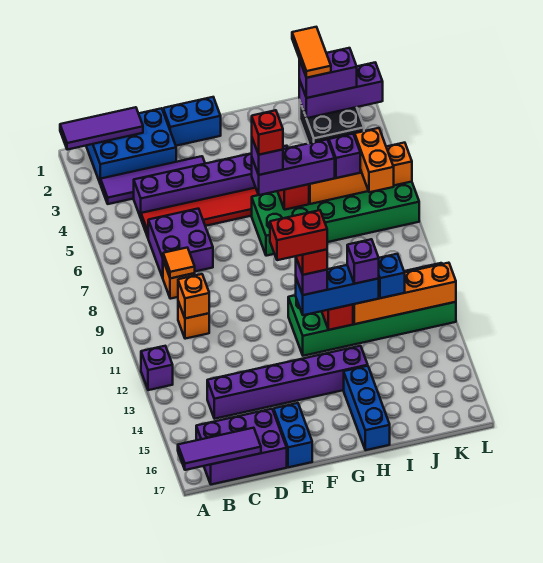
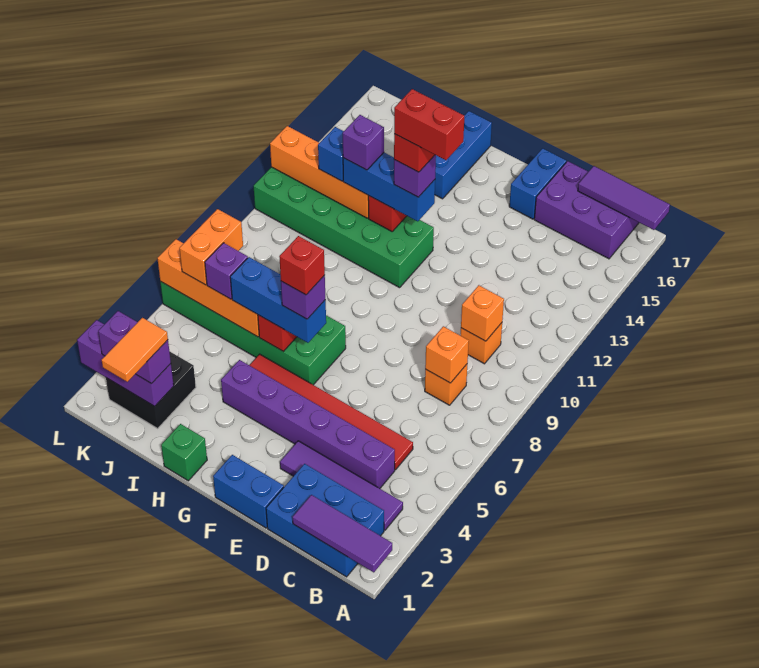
purple brick A12 level 1 -> none
purple brick C6:D7 level 1 -> none
orange tile C8 level 2 -> orange brick C8 level 2
purple brick C14:H14 level 1 -> none
purple brick G6:I6 level 3 -> blue brick G6:I6 level 3
none -> green brick H1 level 1

